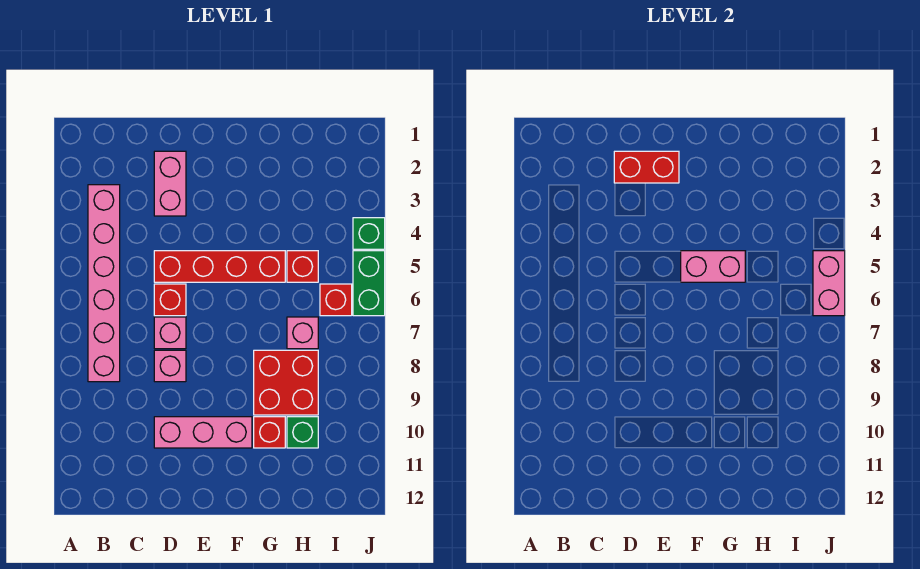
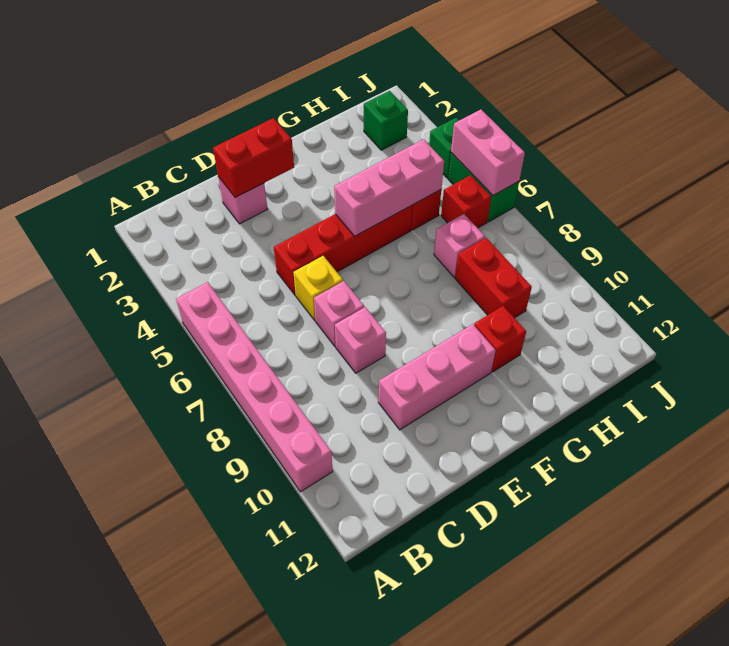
pink brick B3:B8 level 1 -> pink brick A5:A10 level 1
pink brick D2:D3 level 1 -> pink brick D2 level 1
red brick D6 level 1 -> yellow brick D6 level 1
pink brick F5:G5 level 2 -> pink brick F5:H5 level 2
red brick G8:H9 level 1 -> red brick H8:H9 level 1
green brick H10 level 1 -> green brick I2 level 1

